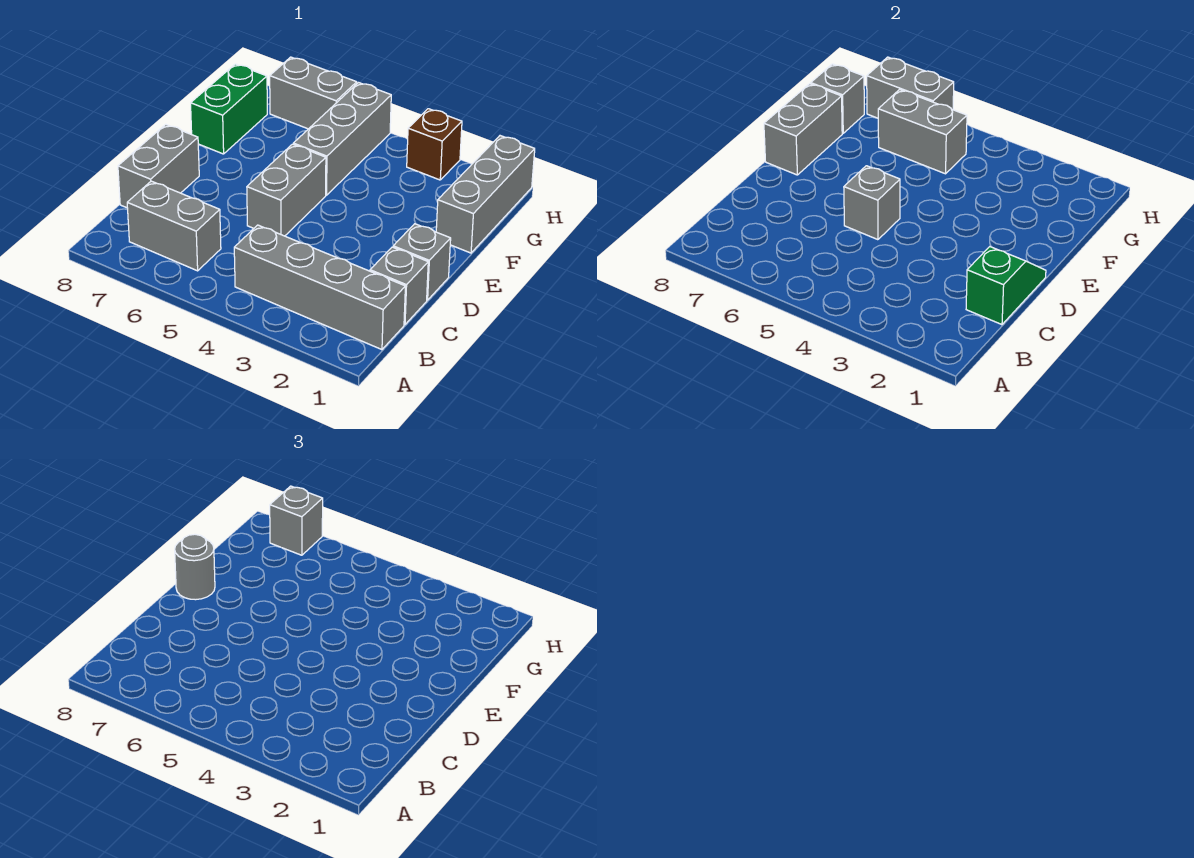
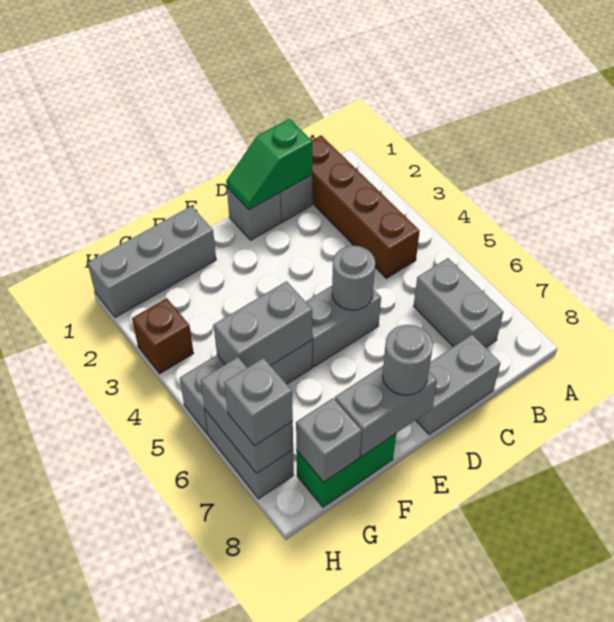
grey brick B1:B4 level 1 -> brown brick B1:B4 level 1
grey brick D5 level 2 -> grey round brick D5 level 2
grey brick G5:G6 level 2 -> grey brick F5:G5 level 2

